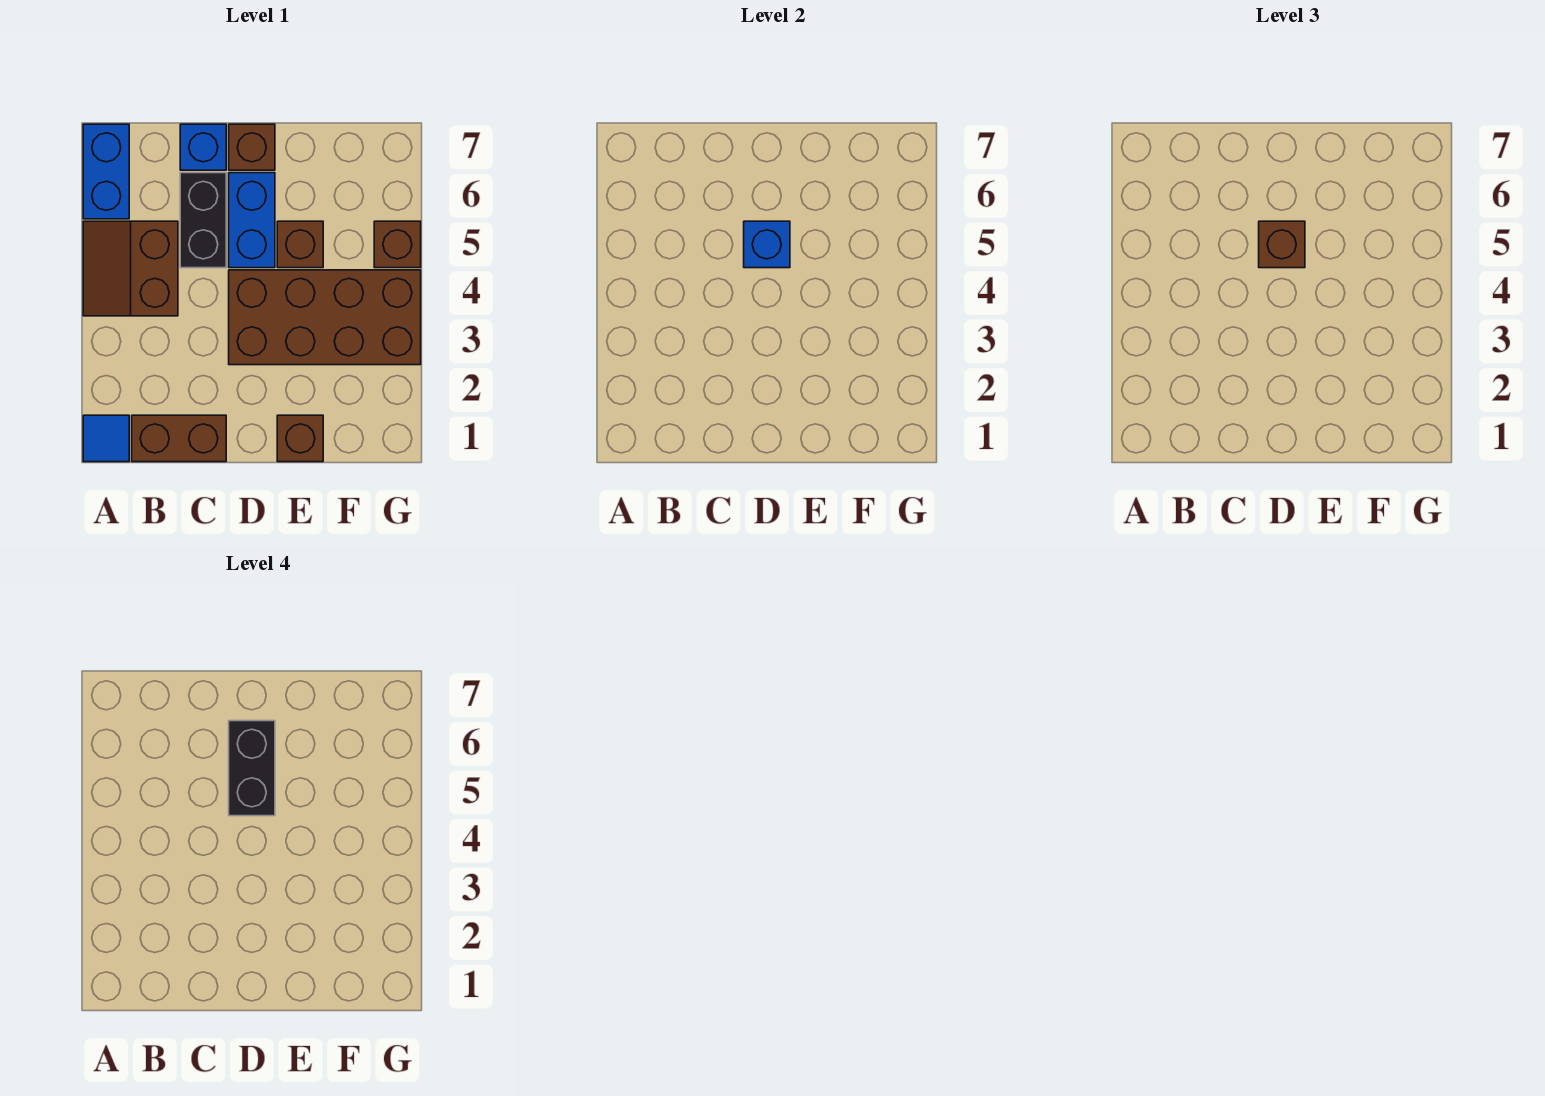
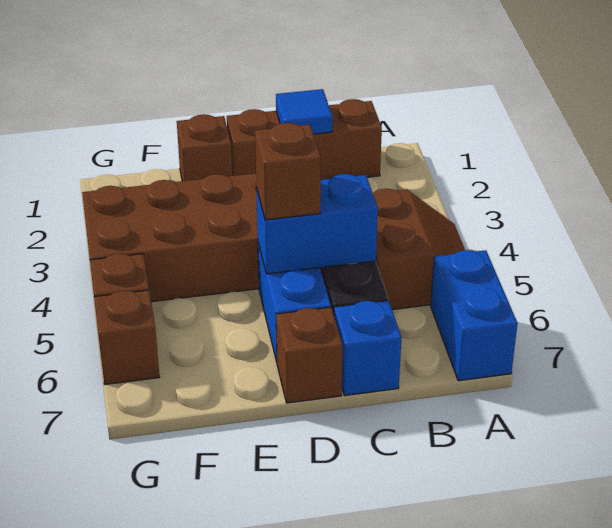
blue tile A1 level 1 -> blue tile C1 level 2
brown brick B1:C1 level 1 -> brown brick B1:D1 level 1
blue brick D5 level 2 -> blue brick C5:D5 level 2
black brick D5:D6 level 4 -> none
brown brick E5 level 1 -> brown brick G6 level 1

